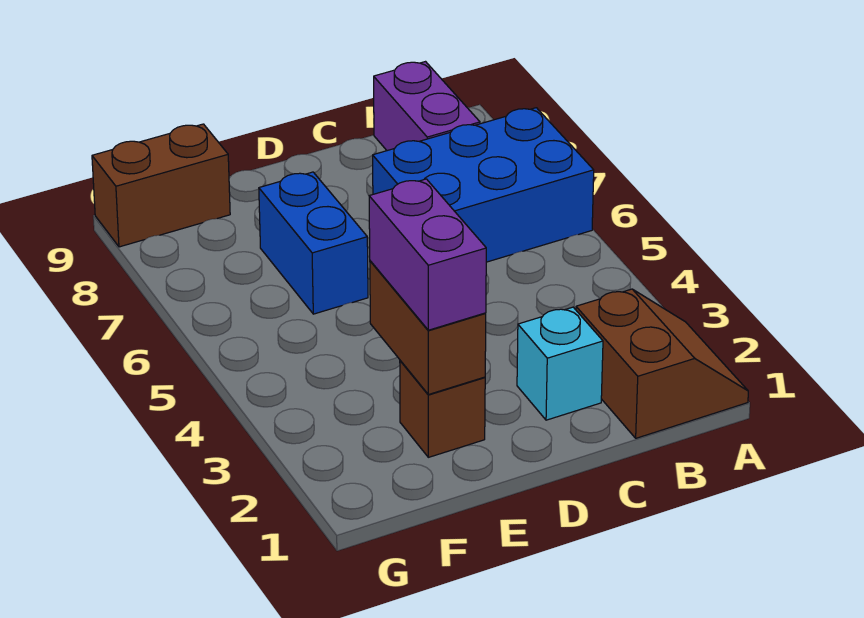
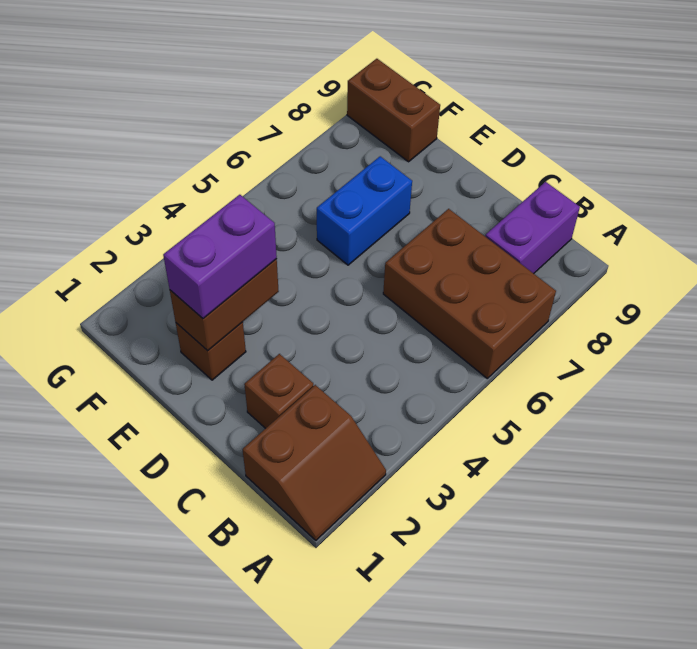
blue brick A6:C7 level 1 -> brown brick A6:C7 level 1
cyan brick C2 level 1 -> brown brick C2 level 1

